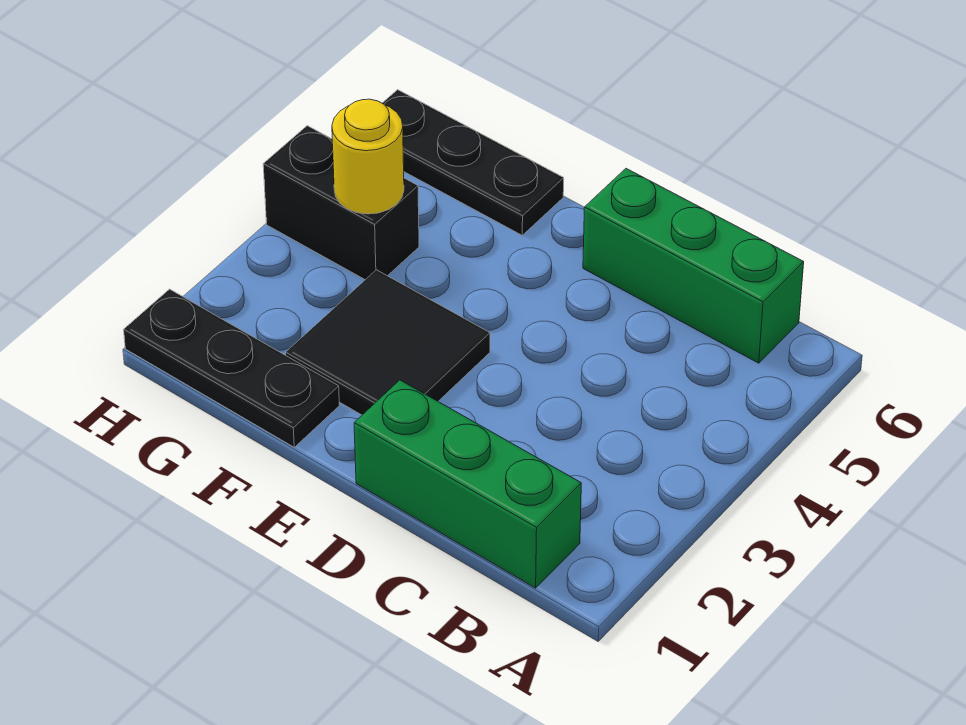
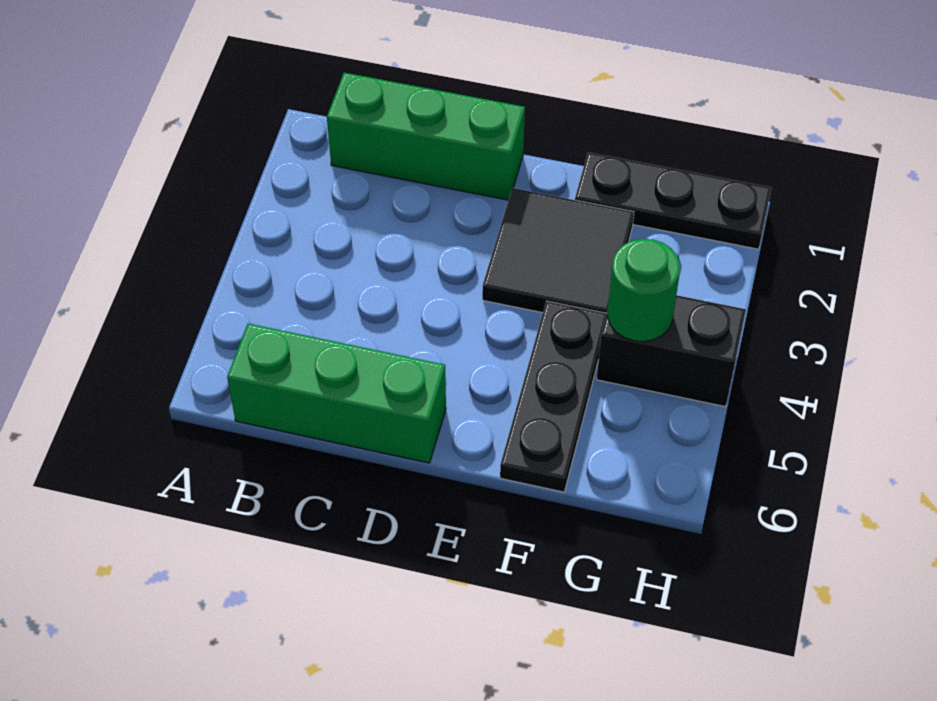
black plate F6:H6 level 1 -> black plate F4:F6 level 1
yellow round brick G4 level 2 -> green round brick G4 level 2

